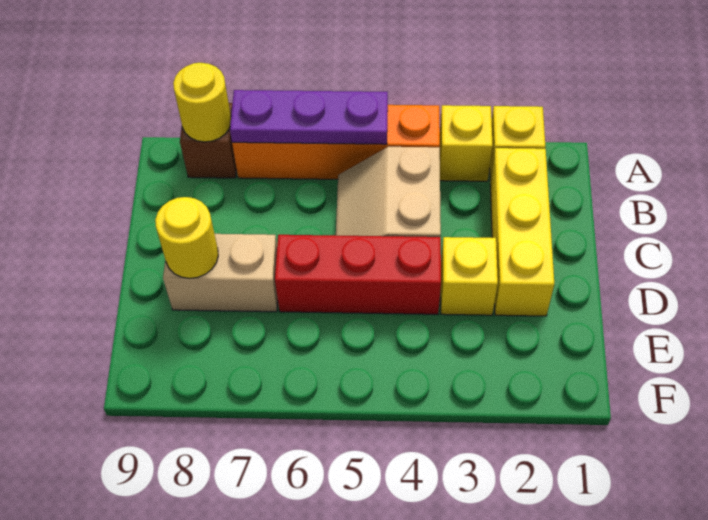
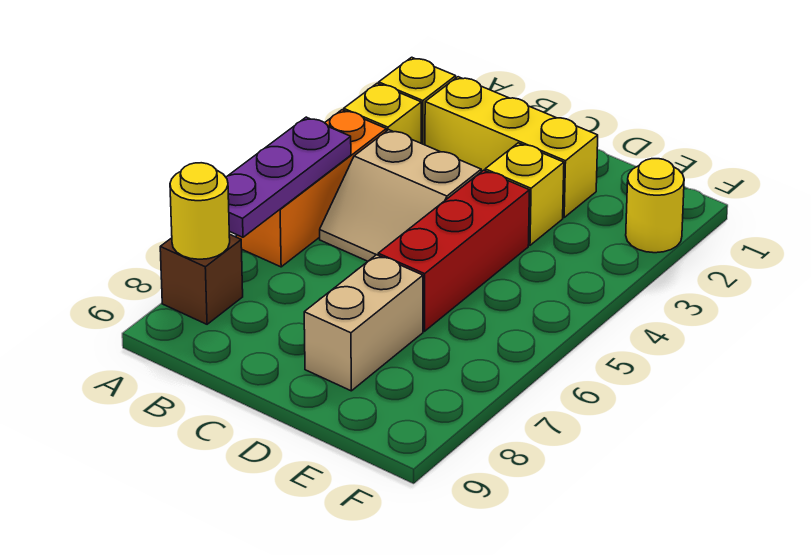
orange brick A4:A7 level 1 -> orange brick A4:A6 level 1
yellow round brick D8 level 2 -> yellow round brick F2 level 1

